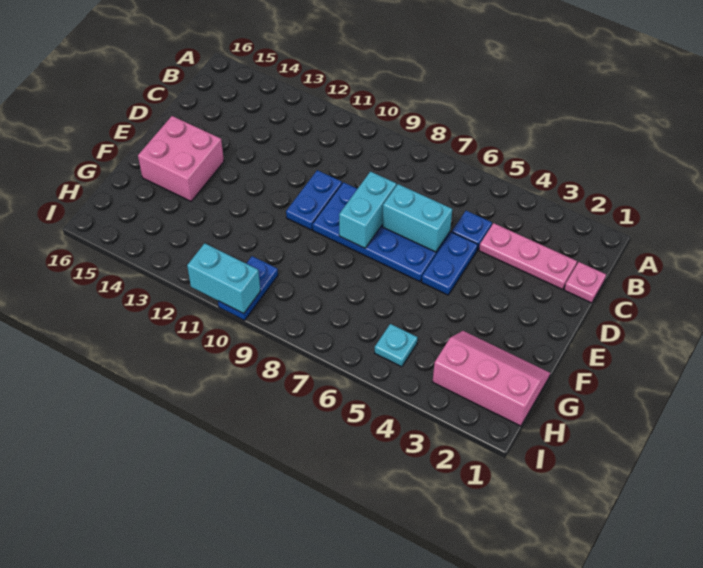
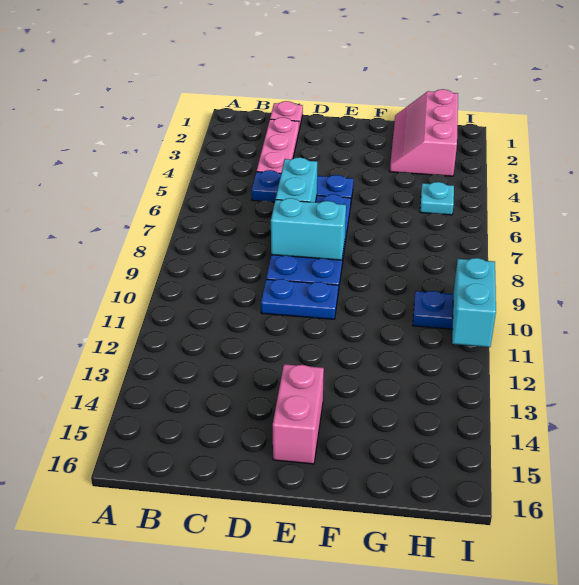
pink brick E14:F15 level 1 -> pink brick E14:E15 level 1

